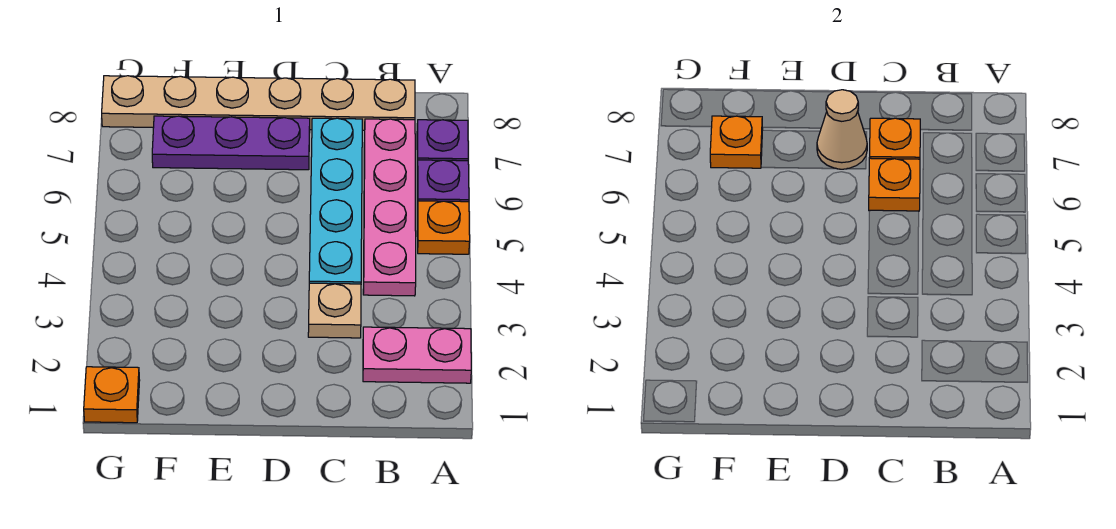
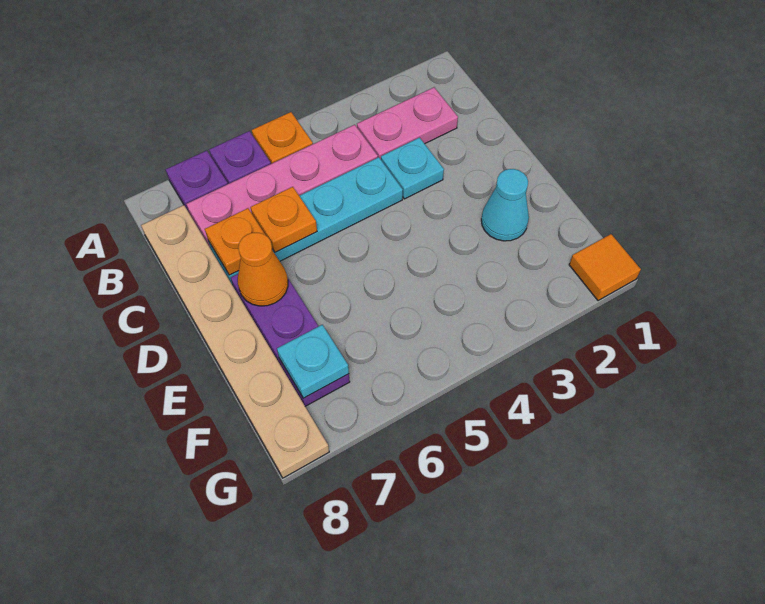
pink plate A2:B2 level 1 -> pink plate B2:B3 level 1
tan plate C3 level 1 -> cyan plate C3 level 1
tan cone D7 level 2 -> orange cone D7 level 2
none -> cyan cone E2 level 1
orange plate F7 level 2 -> cyan plate F7 level 2
orange plate G1 level 1 -> orange tile G1 level 1

